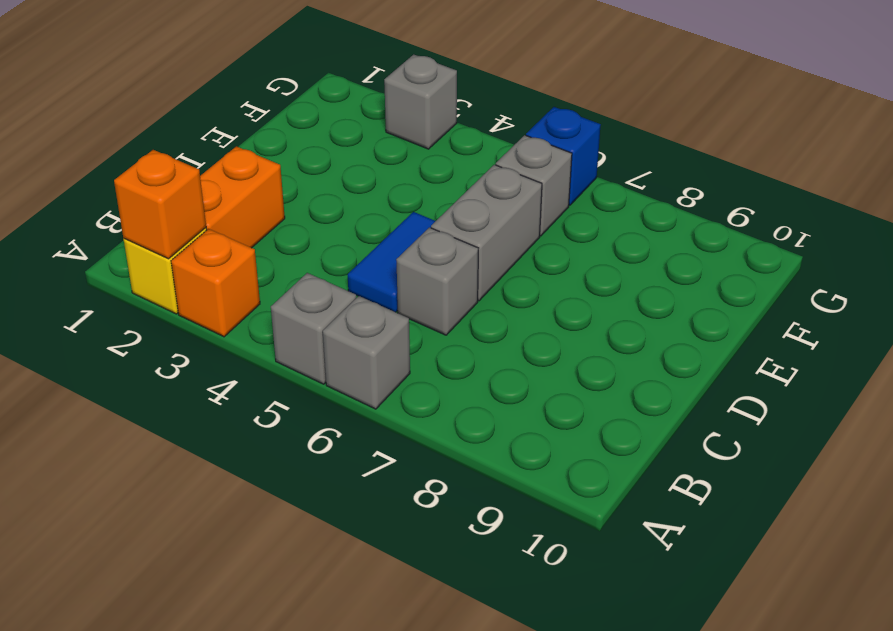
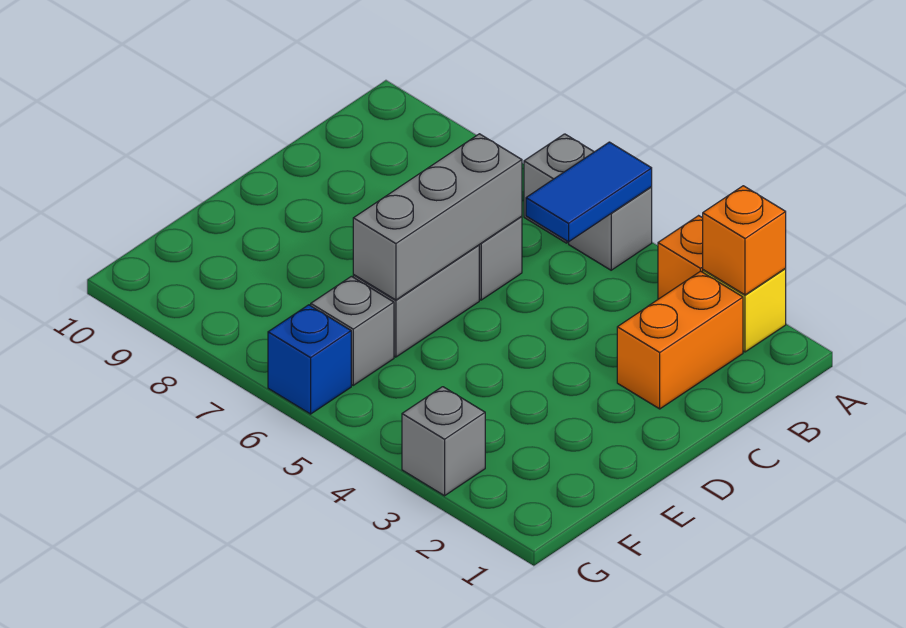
blue tile C5:D5 level 1 -> blue tile A5:B5 level 2
none -> grey brick C6:E6 level 2

